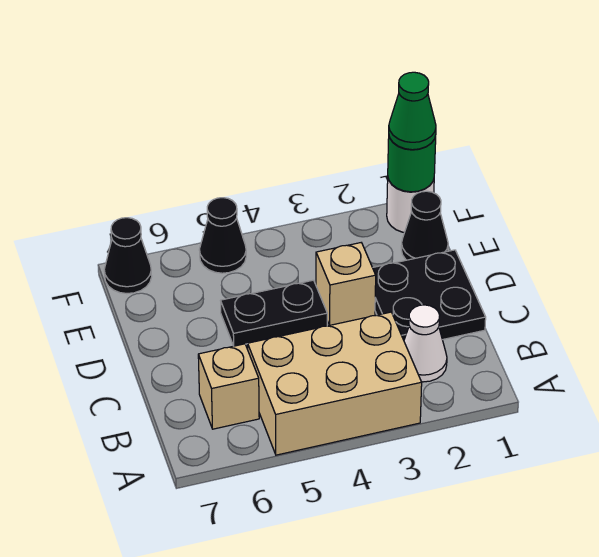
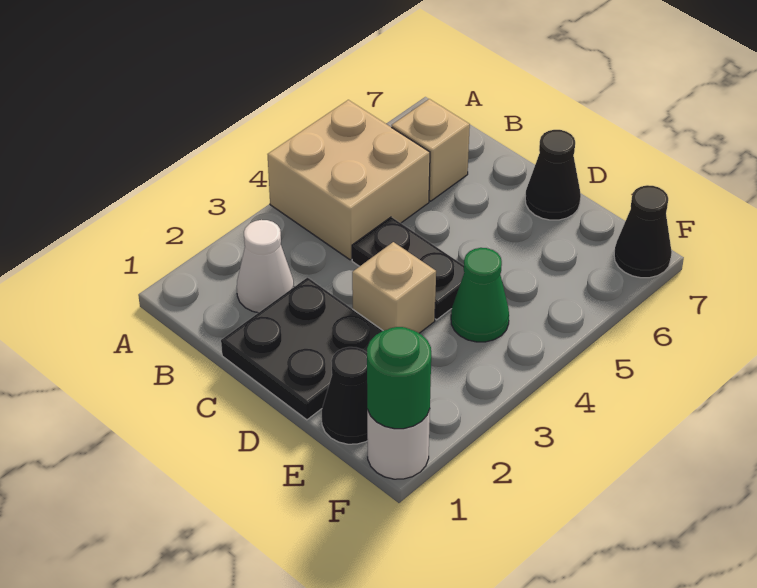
tan brick A3:B5 level 1 -> tan brick A4:B5 level 1
black plate D4:D5 level 1 -> black plate C4:D4 level 1
green cone F1 level 3 -> green cone E4 level 1
black cone F5 level 1 -> black cone D7 level 1

